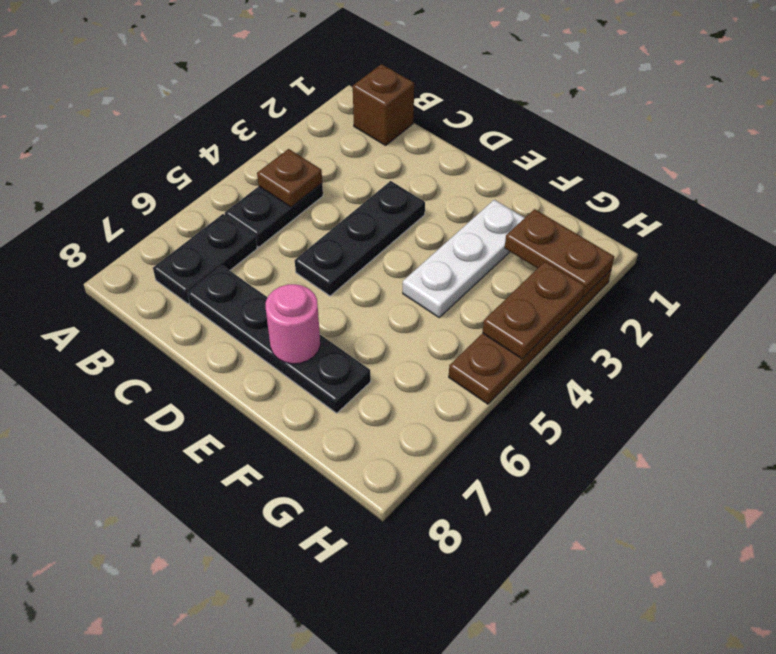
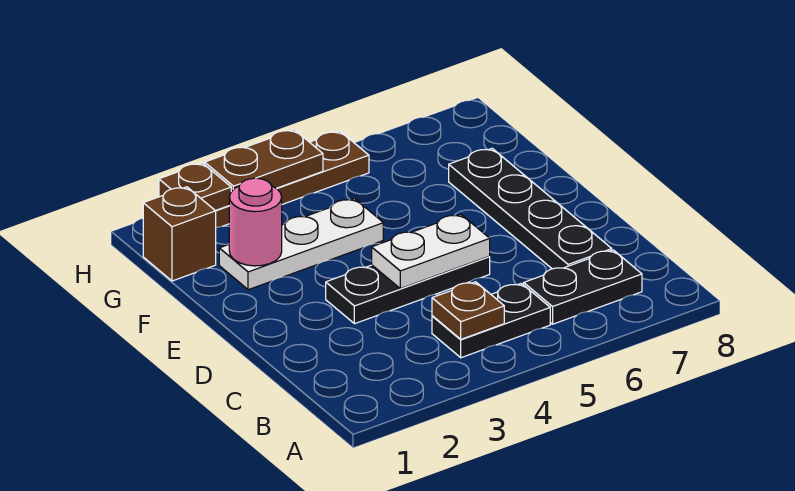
brown brick B1 level 1 -> brown brick G1 level 1
none -> white plate D4:D5 level 2
pink round brick E7 level 2 -> pink round brick F2 level 2
brown plate G2:H2 level 2 -> brown plate H2 level 2

